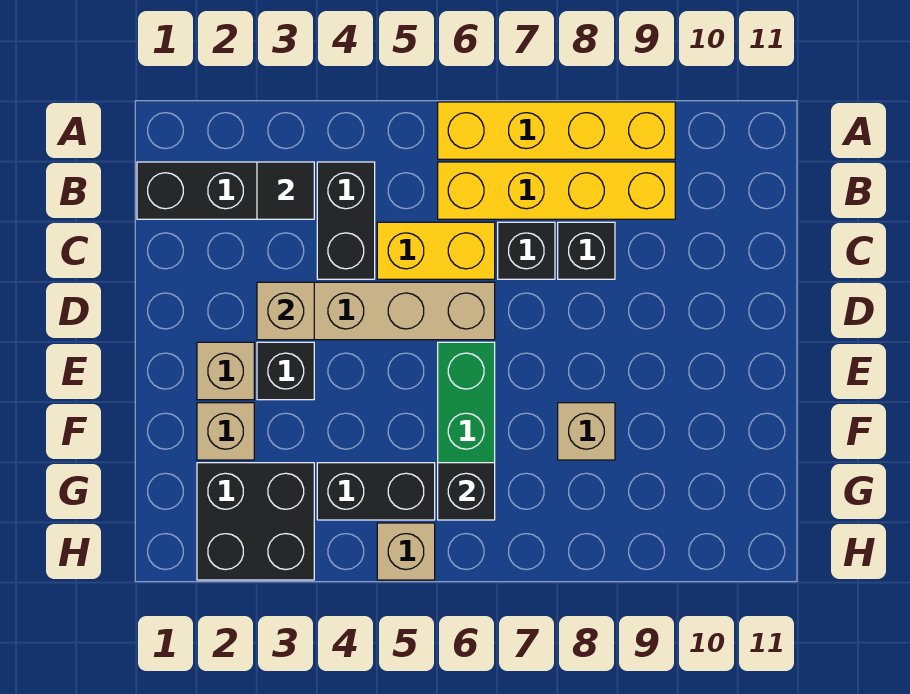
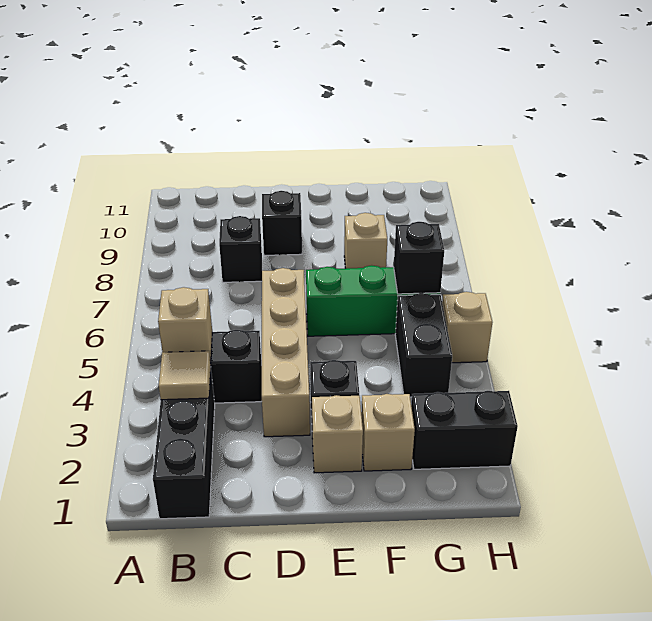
yellow brick A6:A9 level 1 -> none
black tile B3 level 2 -> tan tile B3 level 2
yellow brick B6:B9 level 1 -> none
yellow brick C5:C6 level 1 -> none
black brick C7 level 1 -> black brick D9 level 1
tan brick D3 level 2 -> tan brick B4 level 2
black brick G2:H3 level 1 -> black brick G2:H2 level 1

